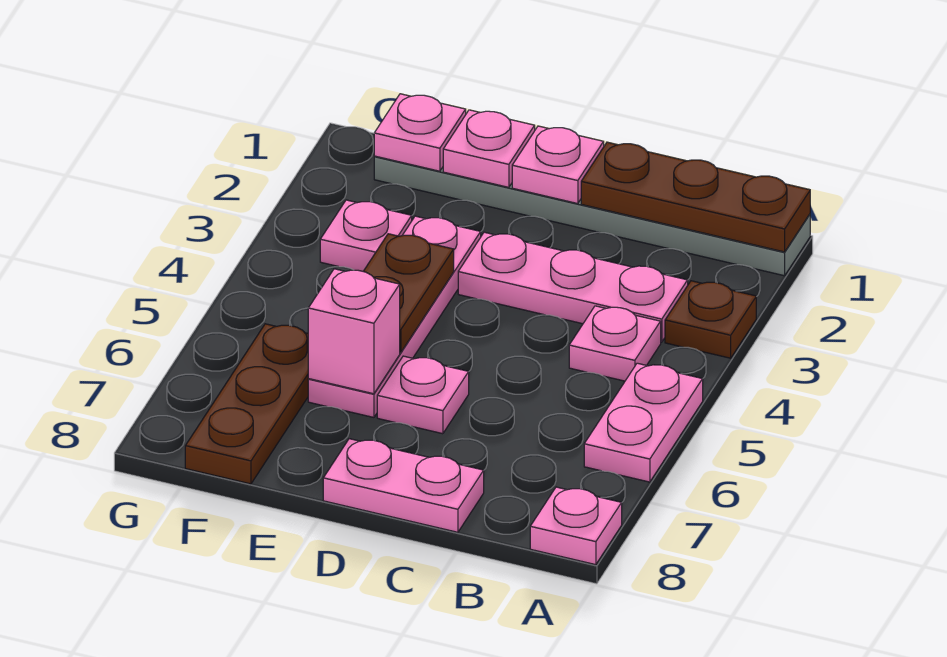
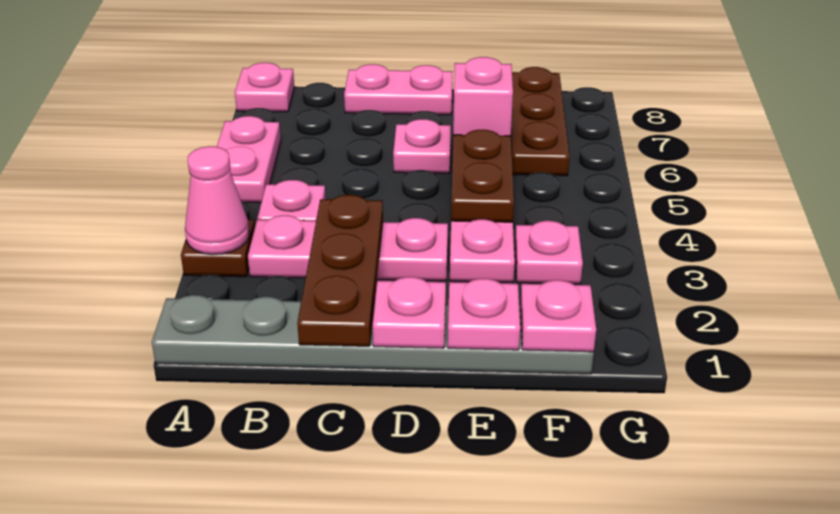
brown plate A1:C1 level 2 -> brown plate C1:C3 level 2
none -> pink cone A3 level 2

